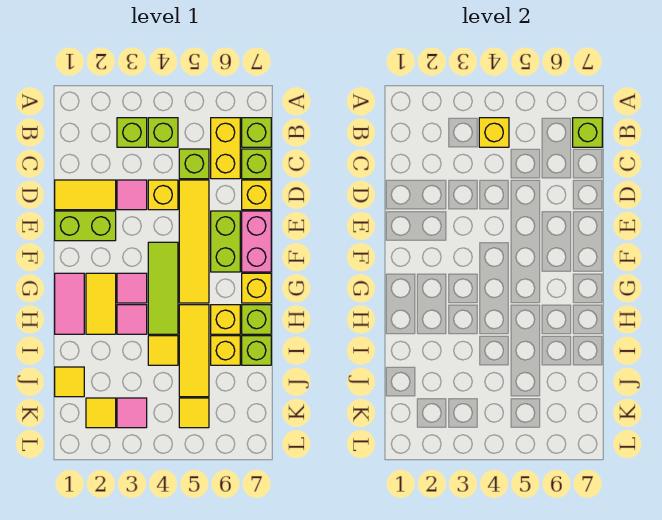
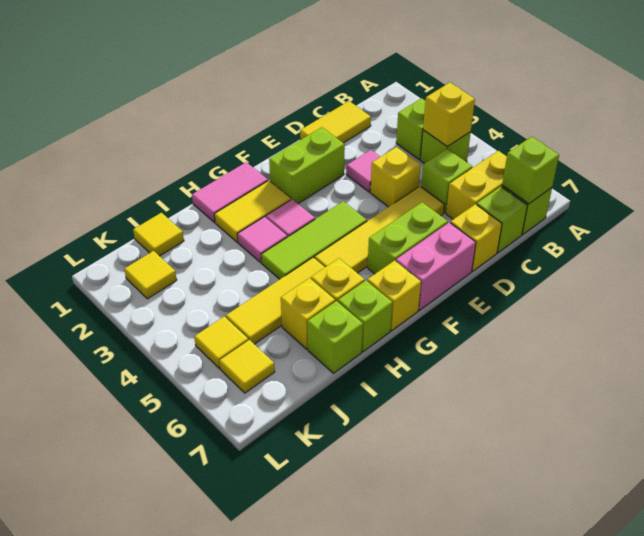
yellow tile D1:D2 level 1 -> yellow tile C1:D1 level 1
lime brick E1:E2 level 1 -> lime brick E2:F2 level 1
yellow tile I4 level 1 -> yellow tile K6 level 1
pink tile K3 level 1 -> none

